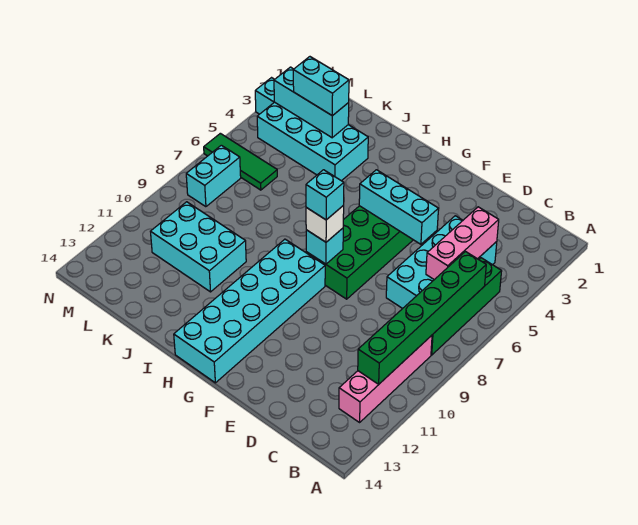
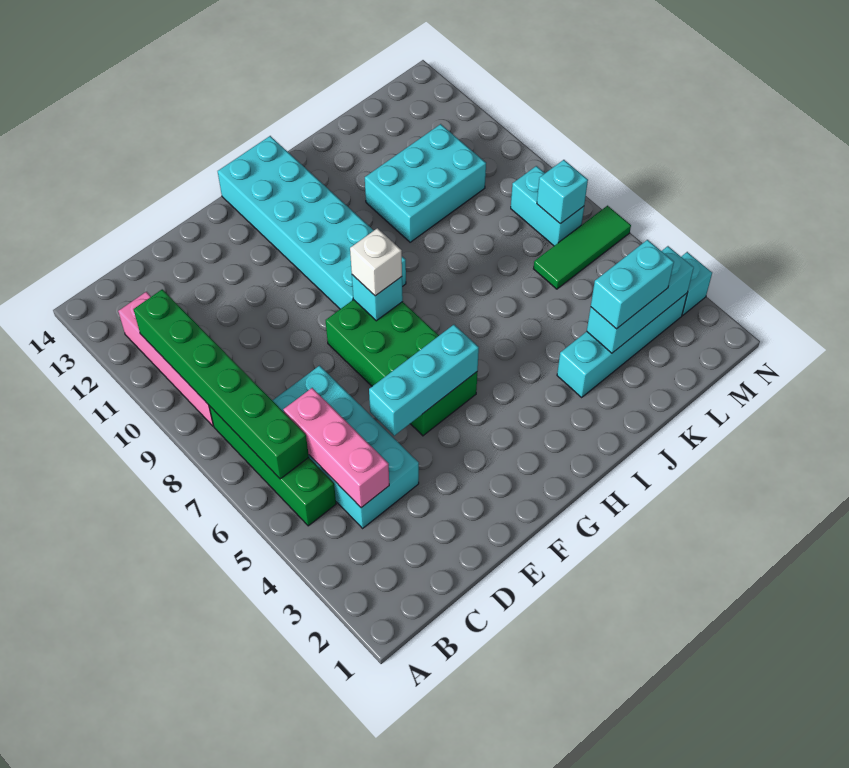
cyan brick G8 level 4 -> cyan brick M7 level 2
cyan brick J3:M4 level 1 -> cyan brick J3:M3 level 1

